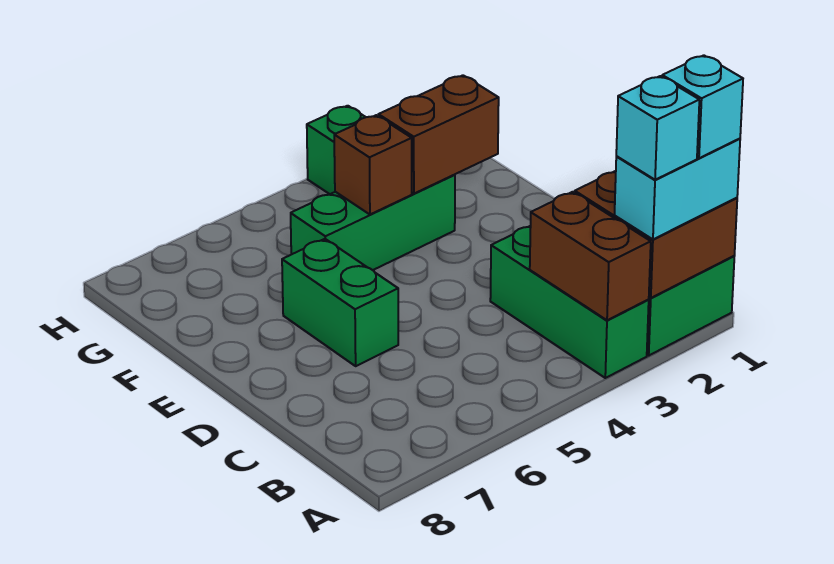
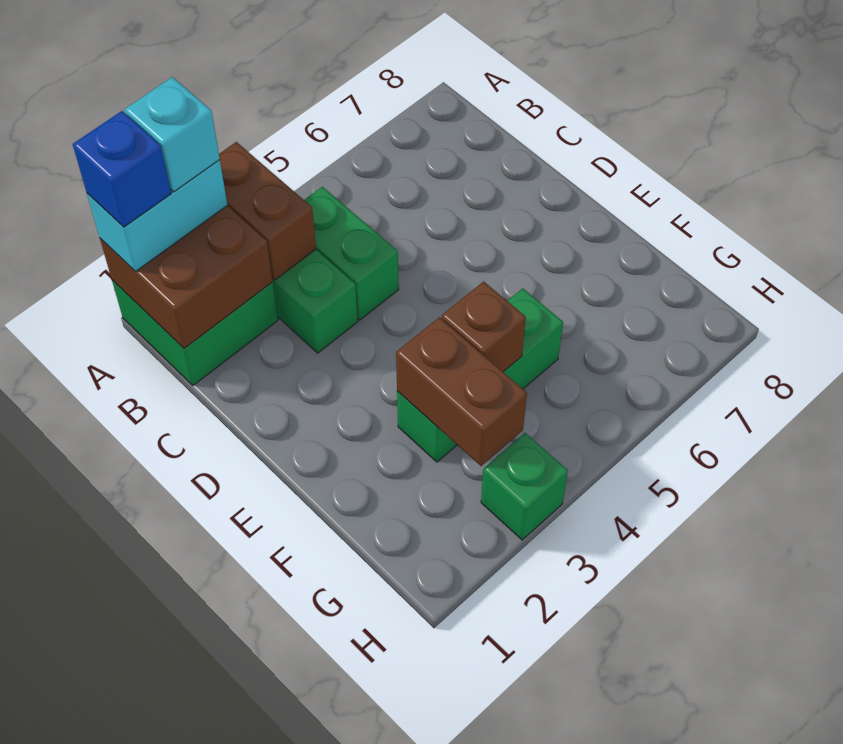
cyan brick A1 level 4 -> blue brick A1 level 4
green brick D6:E6 level 1 -> green brick B4:C4 level 1
brown brick F2:F3 level 2 -> brown brick F3:G3 level 2

